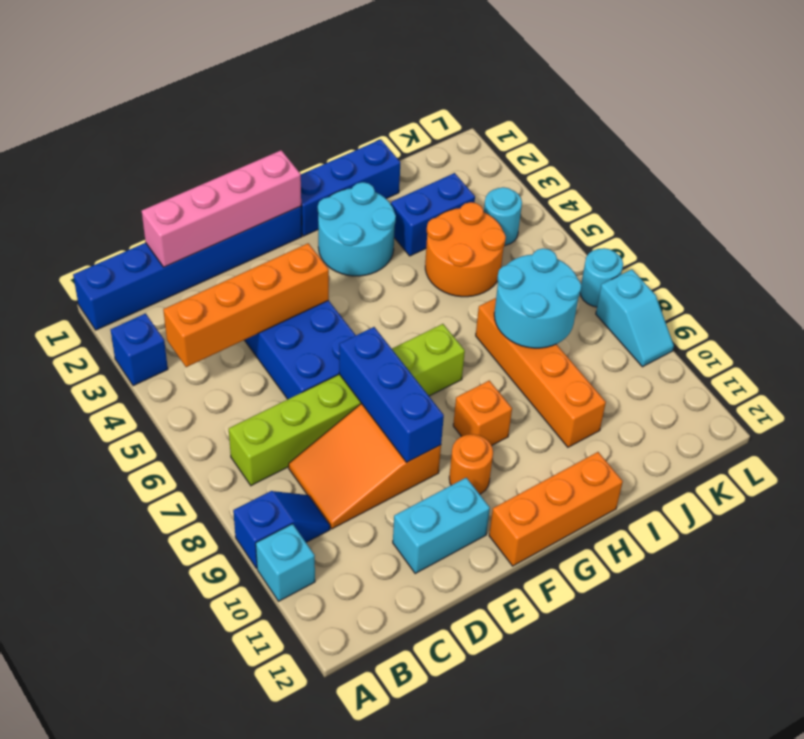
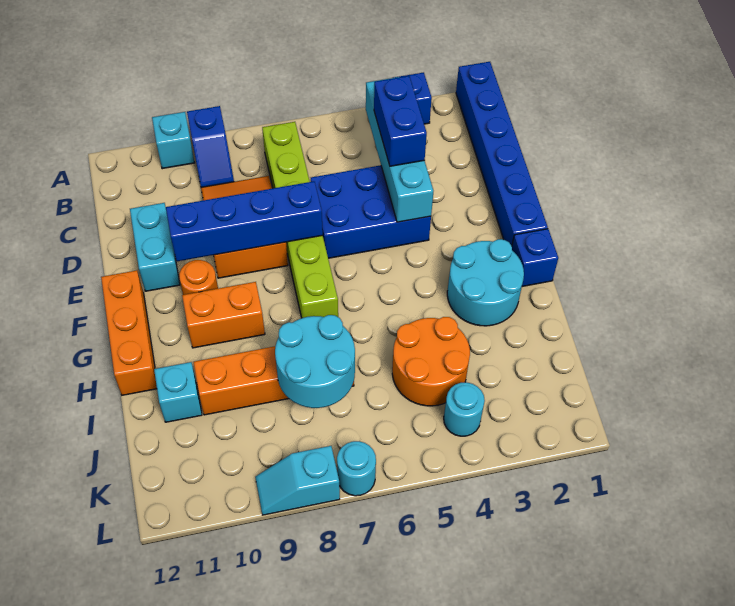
orange brick B4:E4 level 2 -> cyan brick B4:E4 level 2
pink brick C1:F1 level 2 -> none
blue brick E7:E9 level 2 -> blue brick E7:E10 level 2
blue brick G1:I1 level 1 -> blue brick G1 level 1
orange brick G9 level 1 -> orange brick G9:G10 level 1
blue brick I3:J3 level 1 -> blue brick C4:D4 level 3
none -> cyan brick I11 level 1

